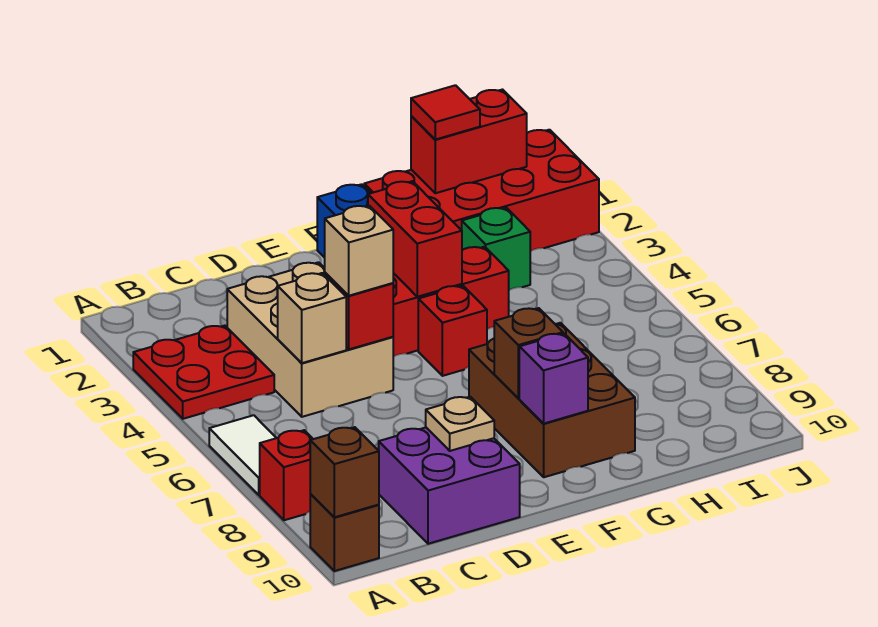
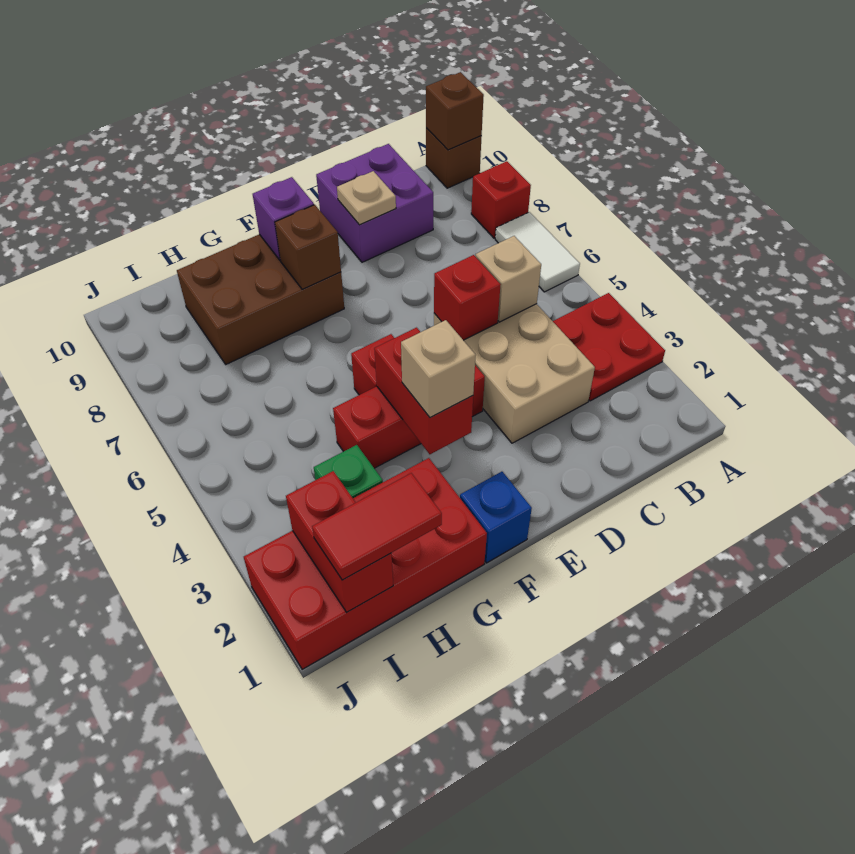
tan brick D5 level 3 -> tan brick F3 level 3
brown brick F7:G9 level 1 -> brown brick F8:H9 level 1
red brick H1:I1 level 2 -> red brick I1:I2 level 2
red tile H1 level 3 -> red tile H1:I1 level 3

